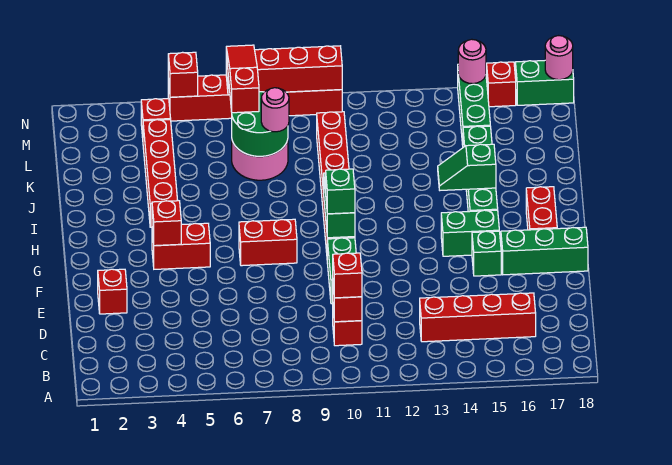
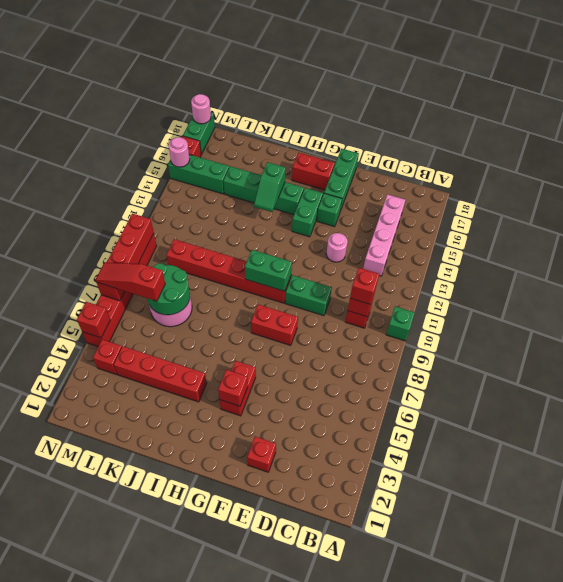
red brick C13:C16 level 1 -> pink brick C13:C16 level 1
red brick G7:G8 level 1 -> red brick F8:G8 level 1
green brick G10 level 3 -> green brick A10 level 1
pink round brick K8 level 3 -> pink round brick E13 level 1

